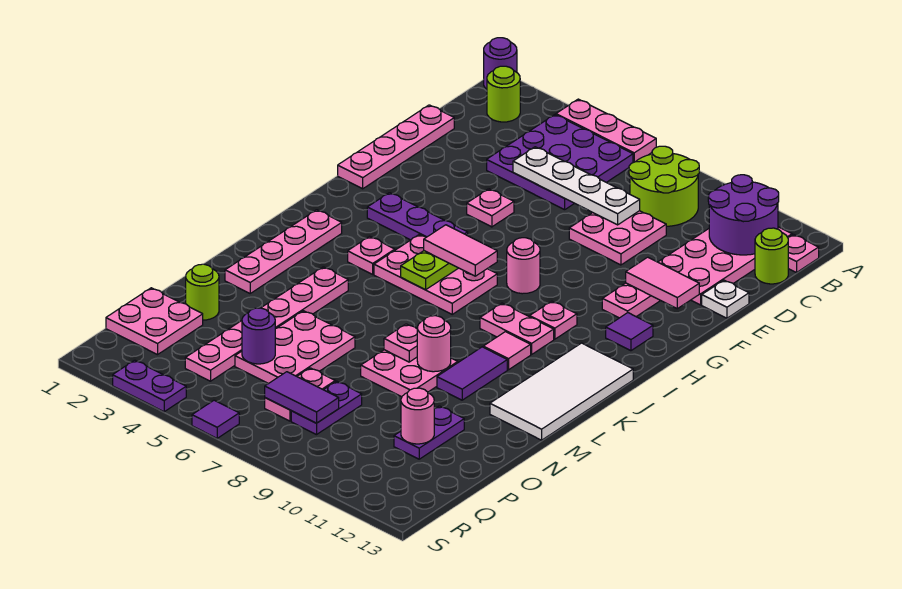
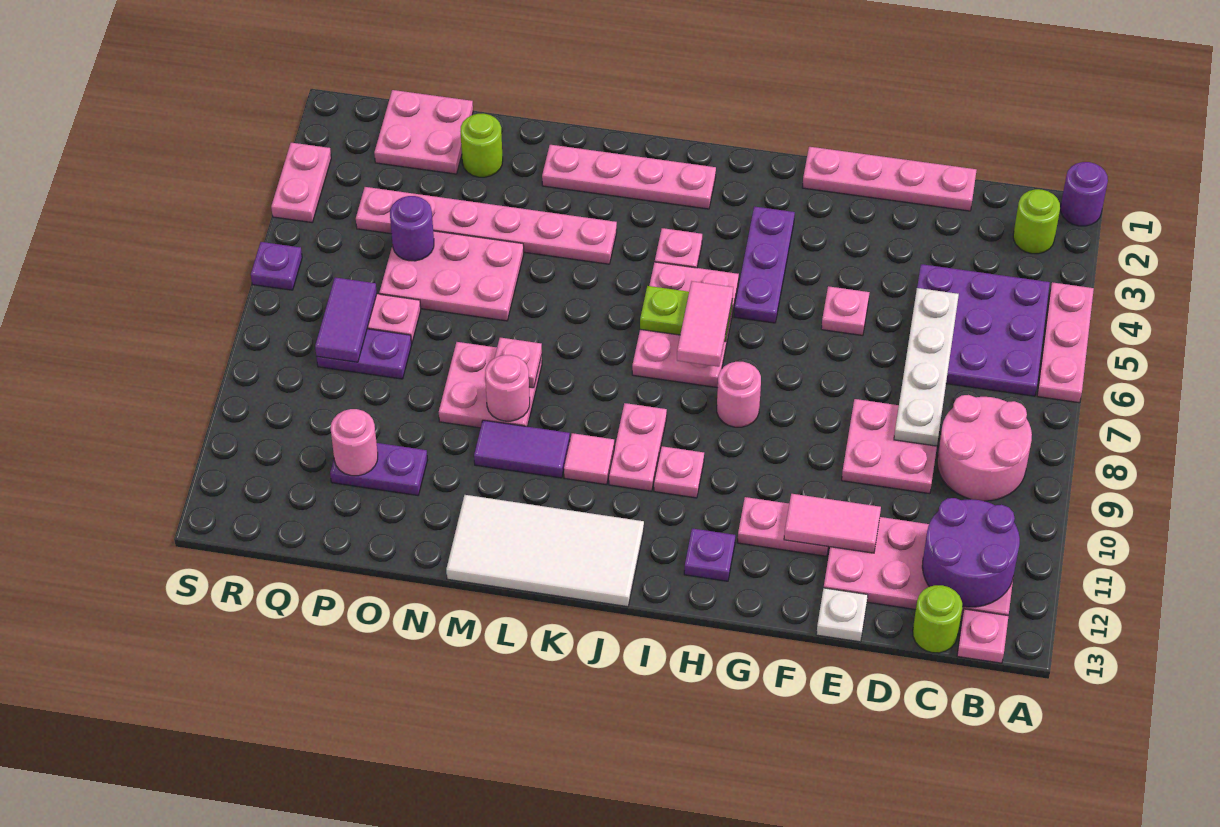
lime round brick B8:C9 level 1 -> pink round brick B8:C9 level 1
pink tile F11:F12 level 2 -> pink tile E11:F11 level 2
purple tile H12 level 1 -> purple plate H12 level 1
purple plate S3:S4 level 1 -> pink plate S3:S4 level 1
purple tile S6 level 1 -> purple plate S6 level 1

